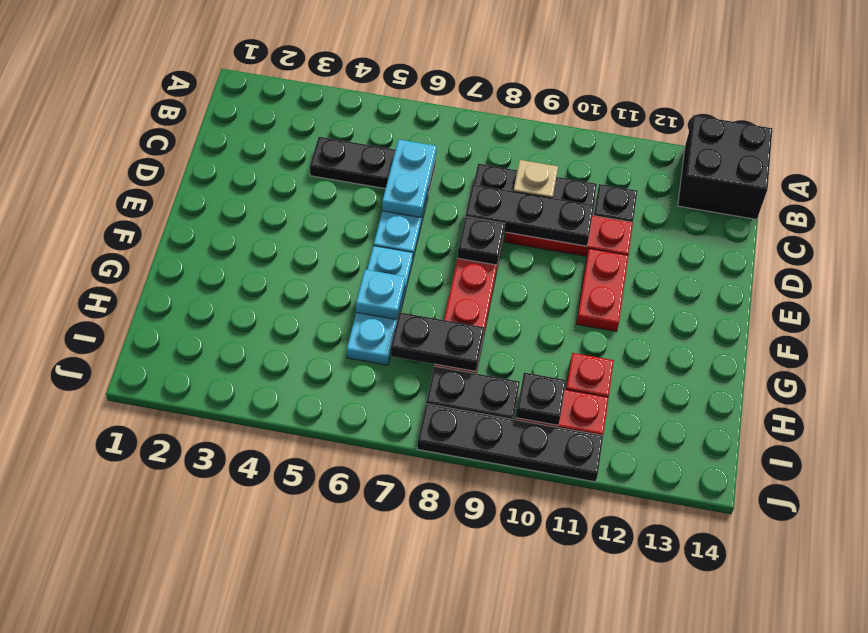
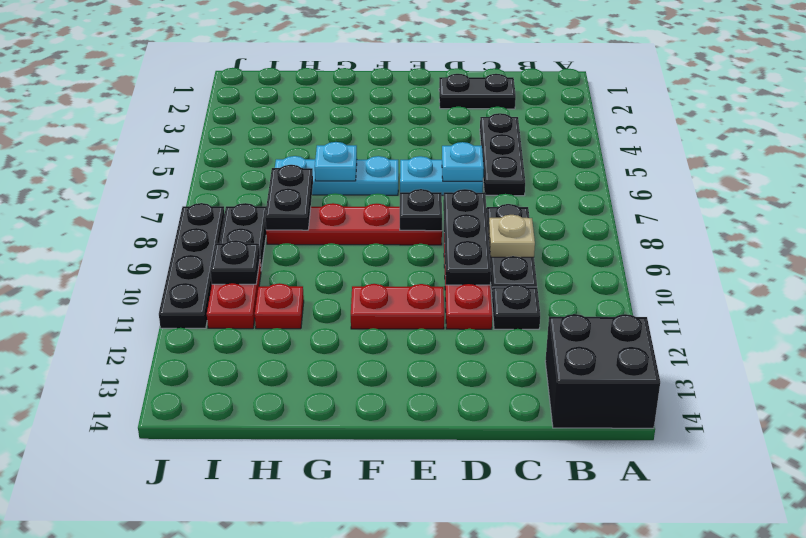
none -> black plate C2:D2 level 1
cyan plate C6:D6 level 2 -> cyan plate D6 level 2

